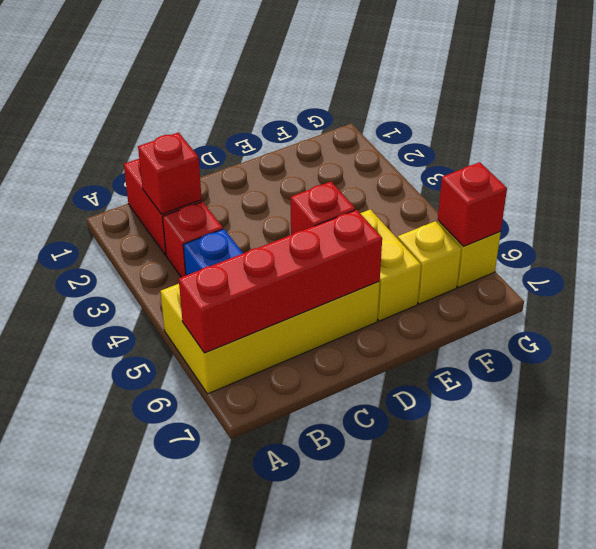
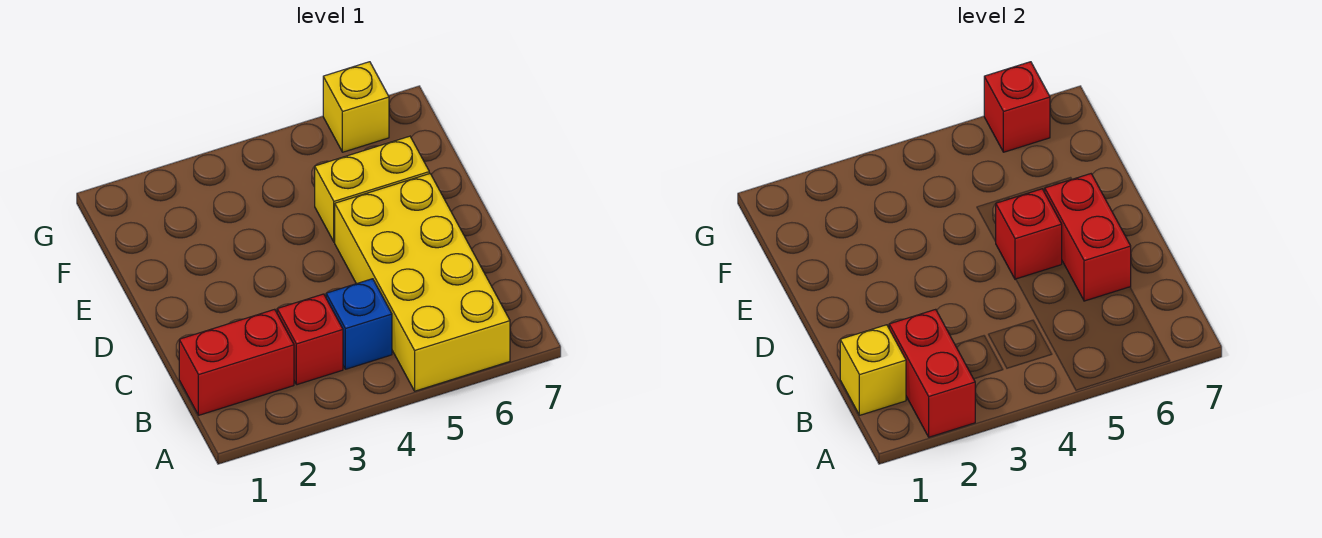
red brick A6:D6 level 2 -> red brick C6:D6 level 2
red brick B2 level 2 -> red brick A2:B2 level 2
yellow brick F6 level 1 -> yellow brick B1 level 2

